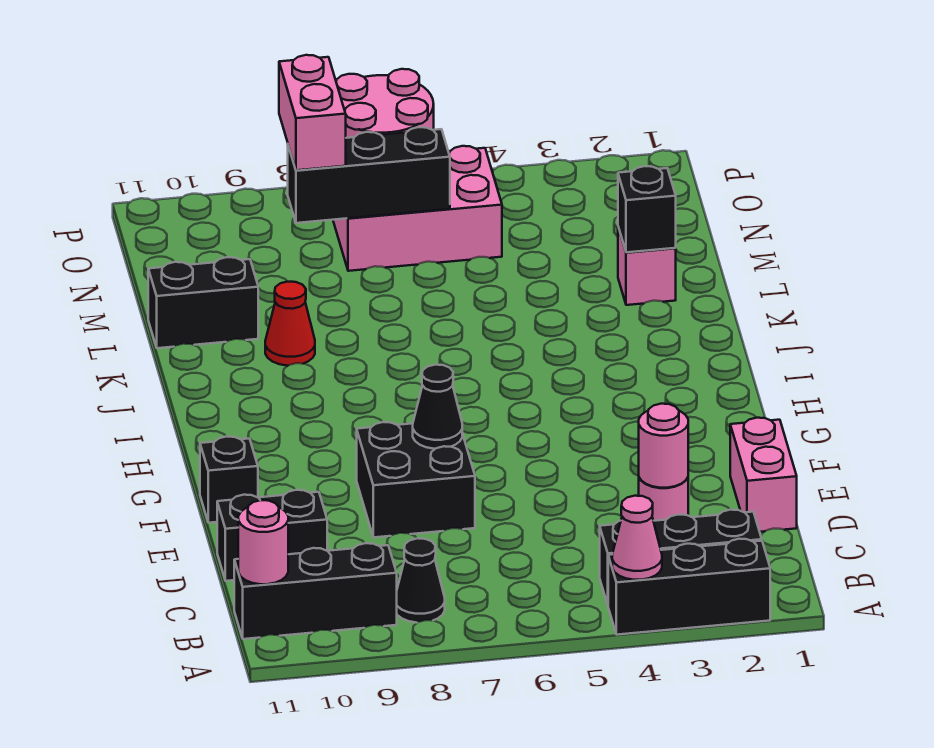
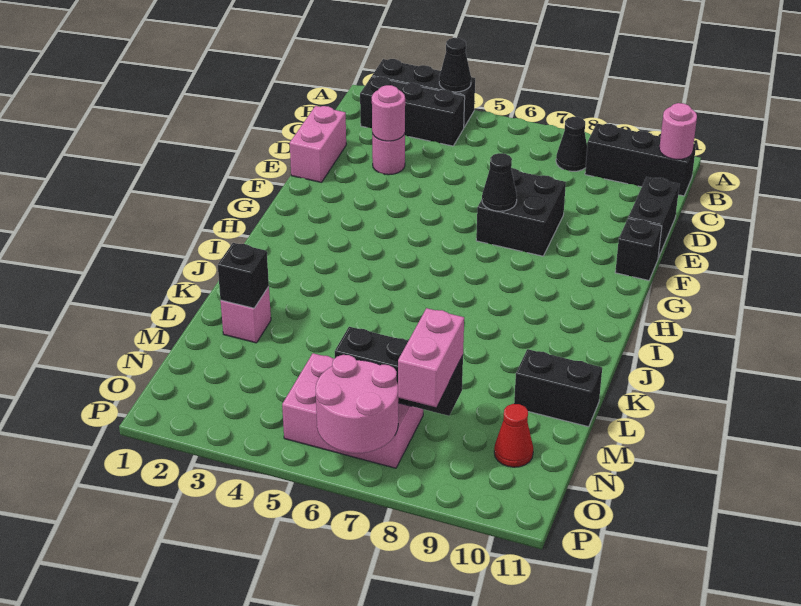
pink cone A4 level 2 -> black cone A4 level 2
black brick D10:D11 level 1 -> black brick D11:E11 level 1
red cone K9 level 1 -> red cone N10 level 1

